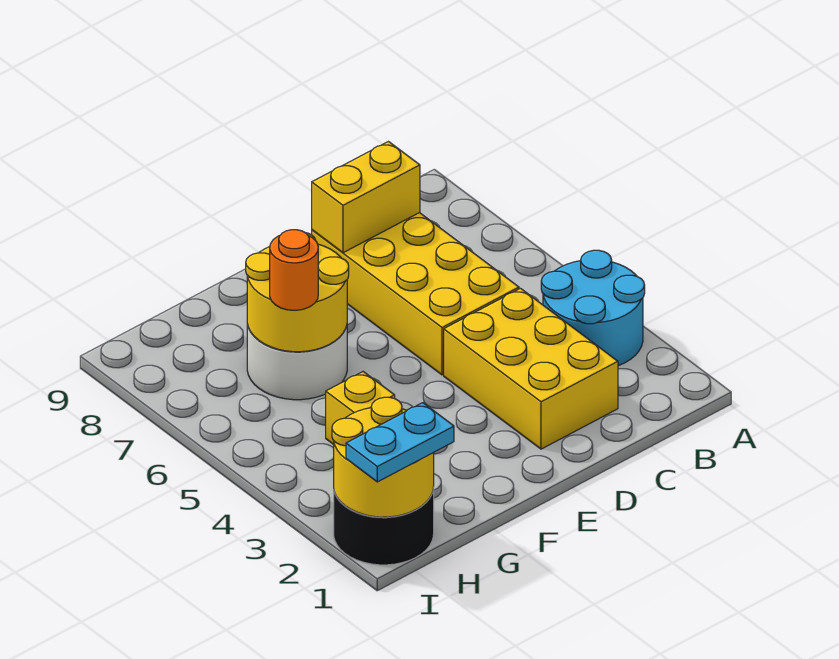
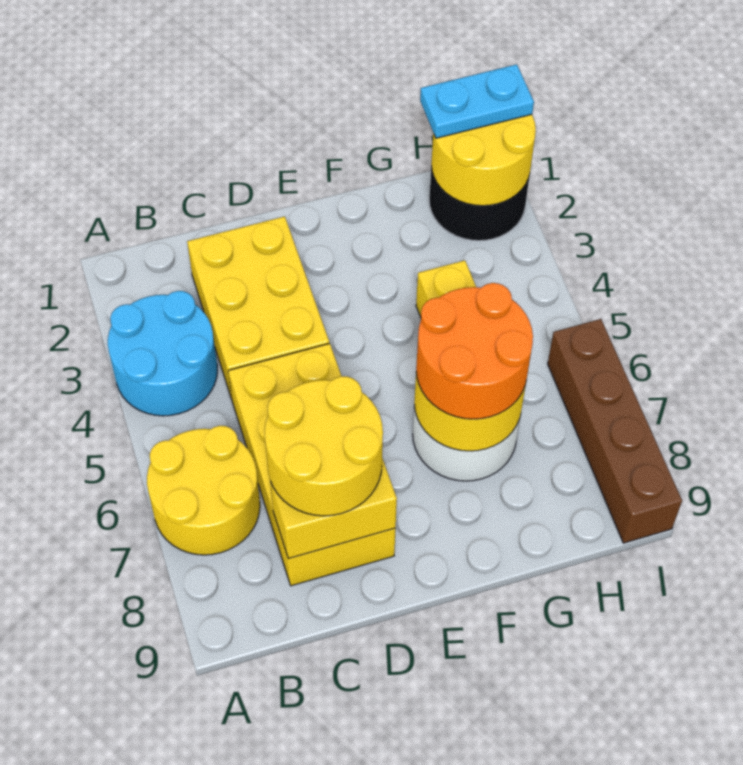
none -> yellow round brick A6:B7 level 1
none -> yellow round brick C7:D8 level 3
orange round brick G6 level 3 -> orange round brick F6:G7 level 3
none -> brown brick I6:I9 level 1

